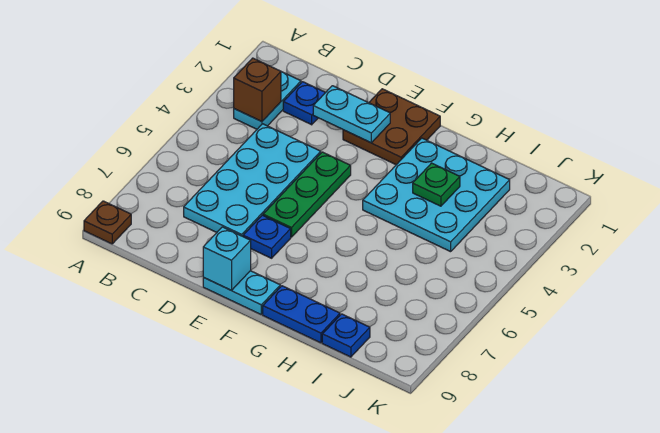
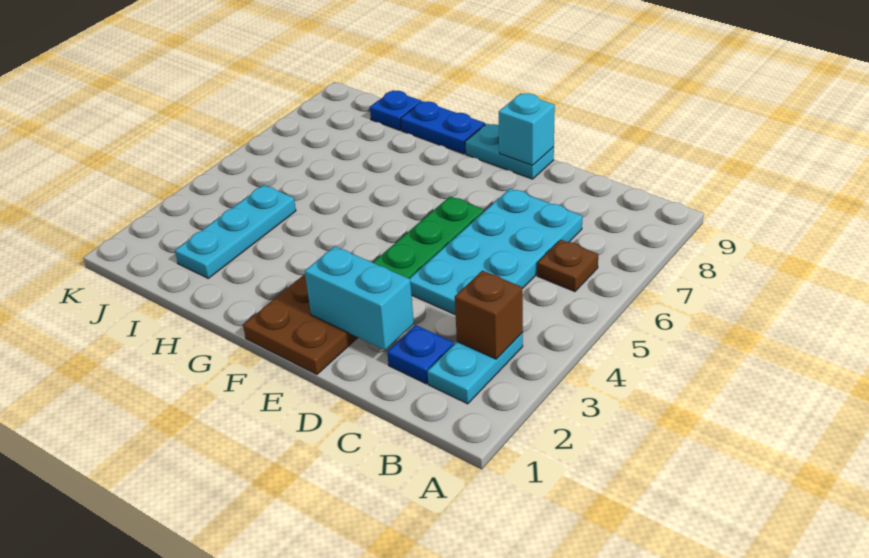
brown plate A9 level 1 -> brown plate B6 level 1
cyan plate D2:E2 level 2 -> cyan brick D2:E2 level 2
blue plate E7 level 1 -> none
cyan plate G2:I4 level 1 -> cyan plate I2:I4 level 1
green plate H3 level 2 -> none

